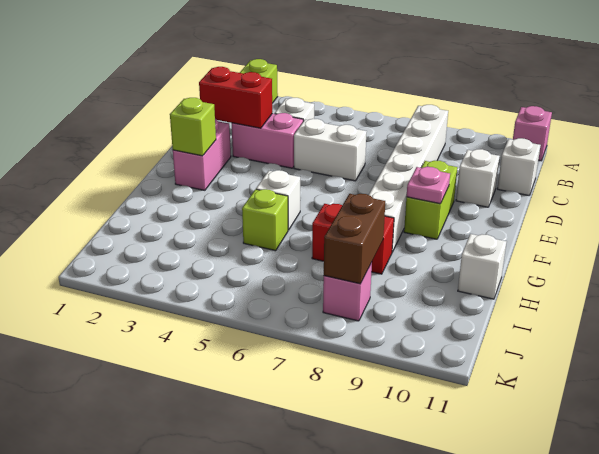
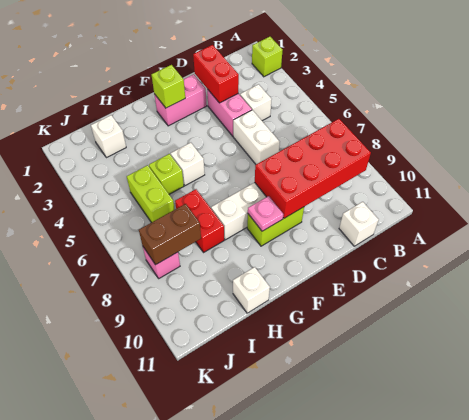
pink brick A11 level 1 -> none
none -> red brick B8:E9 level 2
white brick D10 level 1 -> white brick I2 level 1
none -> lime brick I5:I6 level 1

